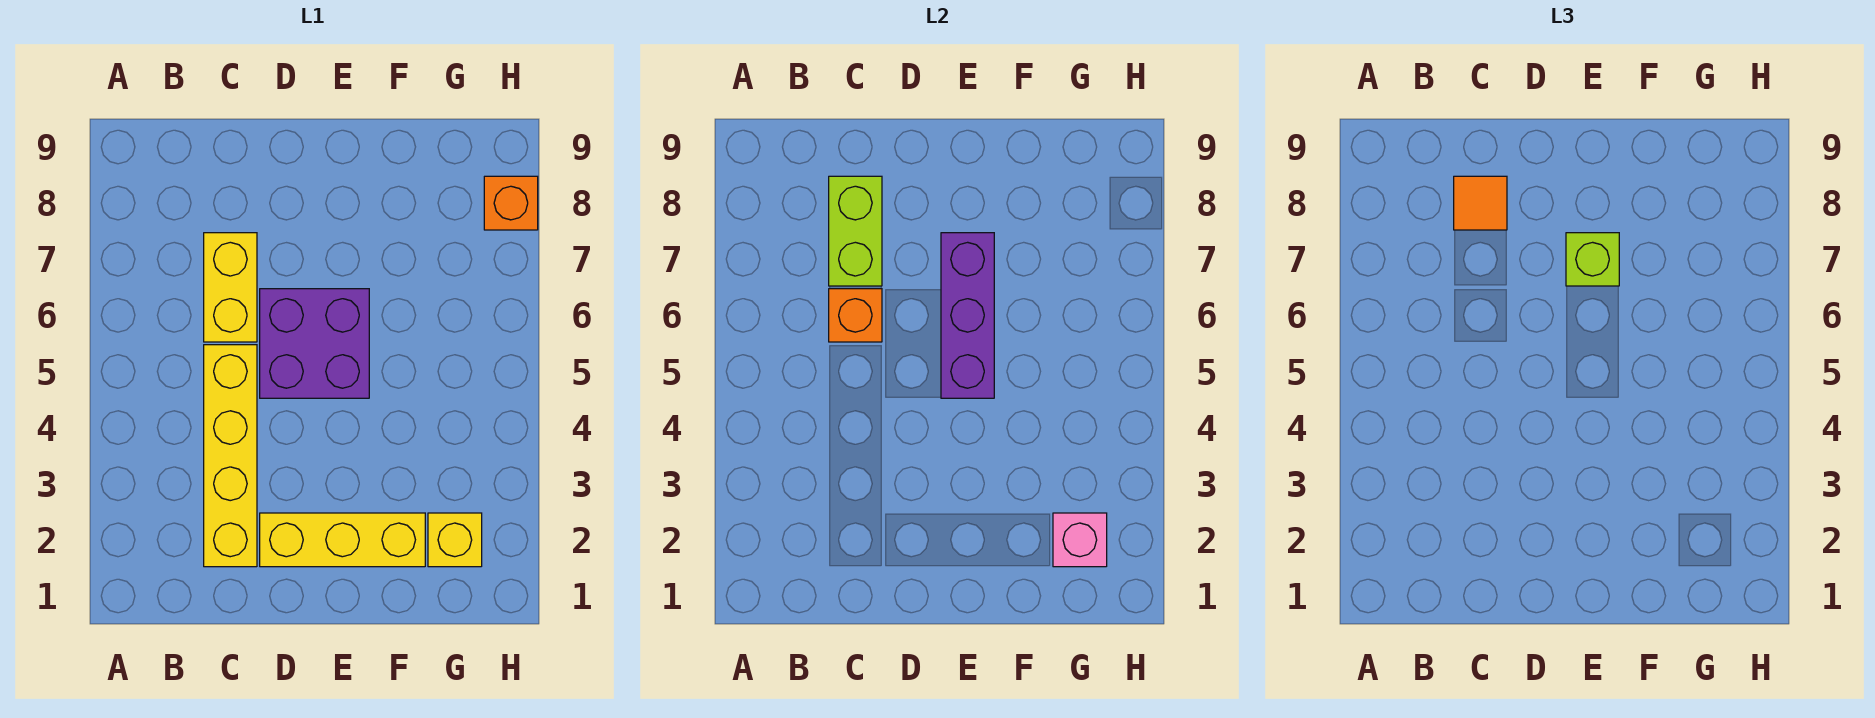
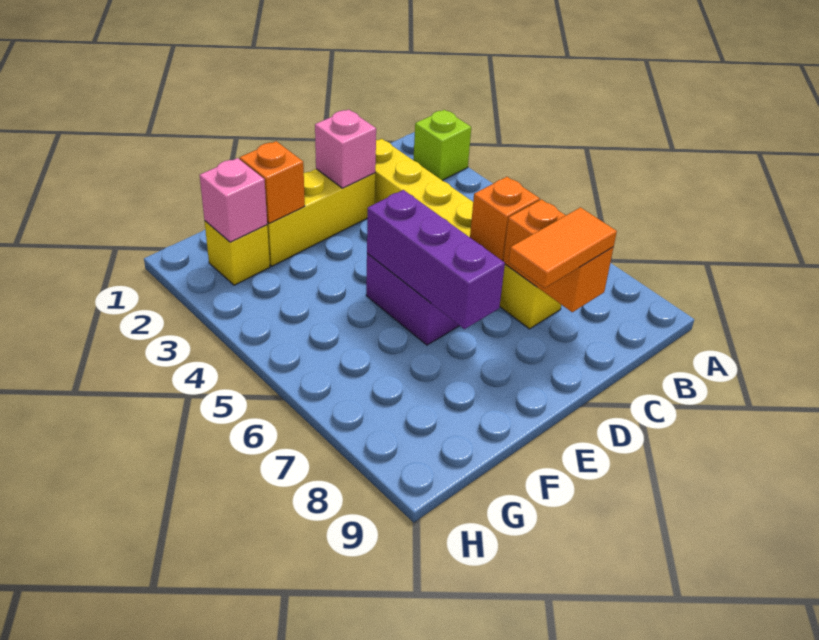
lime brick C7:C8 level 2 -> orange brick C7:C8 level 2
orange tile C8 level 3 -> orange tile C8:D8 level 3
none -> pink brick D2 level 2
lime brick E7 level 3 -> lime brick A2 level 1
orange brick H8 level 1 -> orange brick F2 level 2

